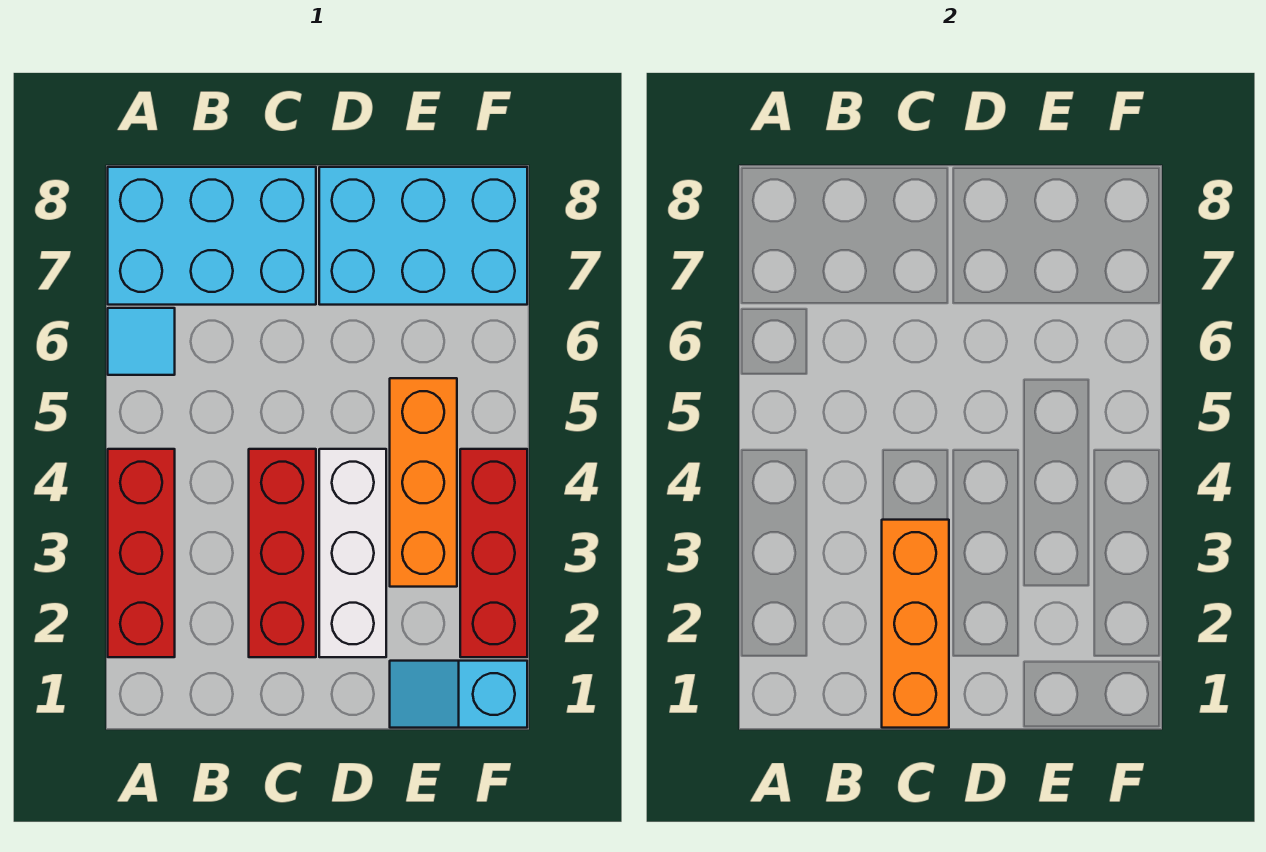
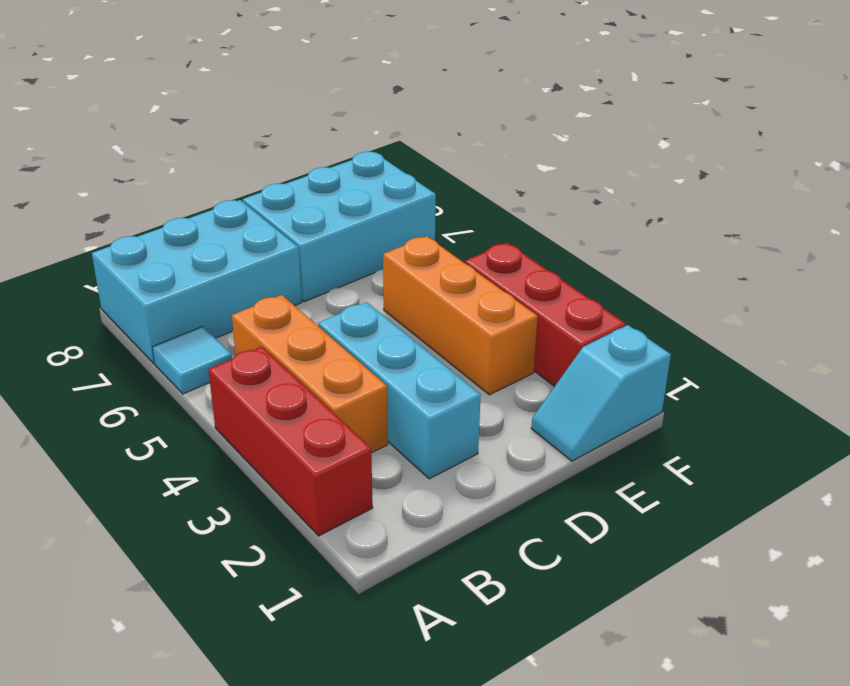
orange brick C1:C3 level 2 -> orange brick B3:B5 level 1
red brick C2:C4 level 1 -> cyan brick C2:C4 level 1
white brick D2:D4 level 1 -> none

